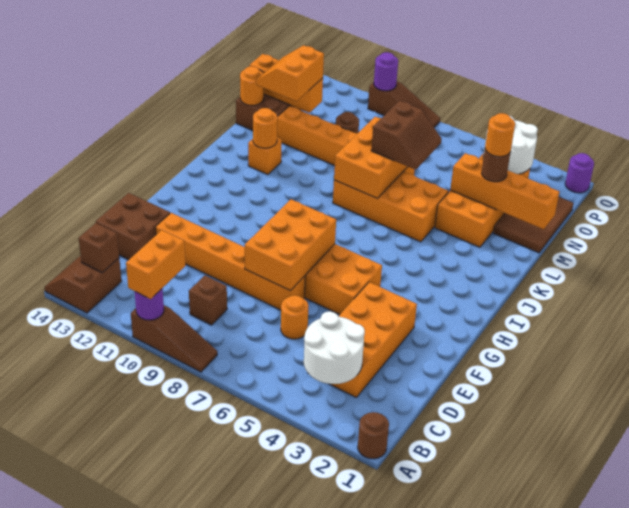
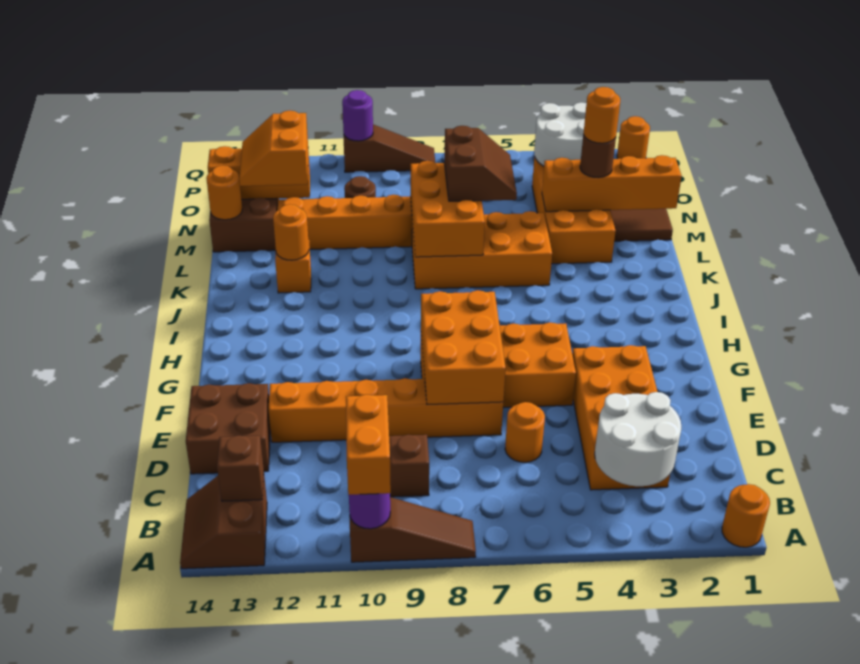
brown round brick A1 level 1 -> orange round brick A1 level 1
purple round brick Q1 level 1 -> orange round brick Q1 level 1

